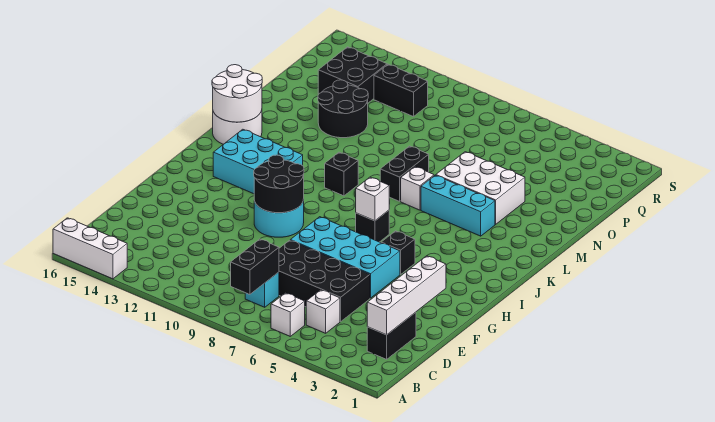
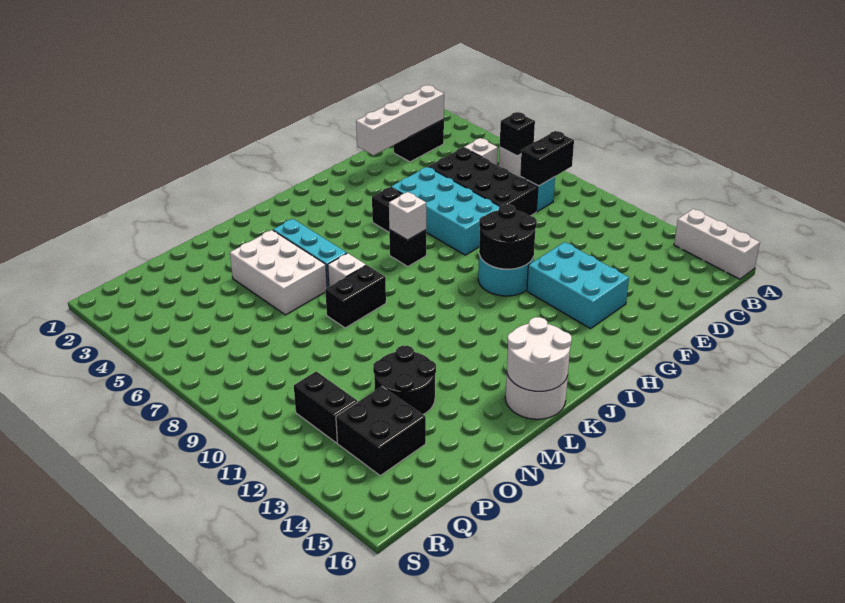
cyan brick I12:J14 level 1 -> cyan brick F12:G14 level 1
black brick K10 level 1 -> black brick B6 level 2

